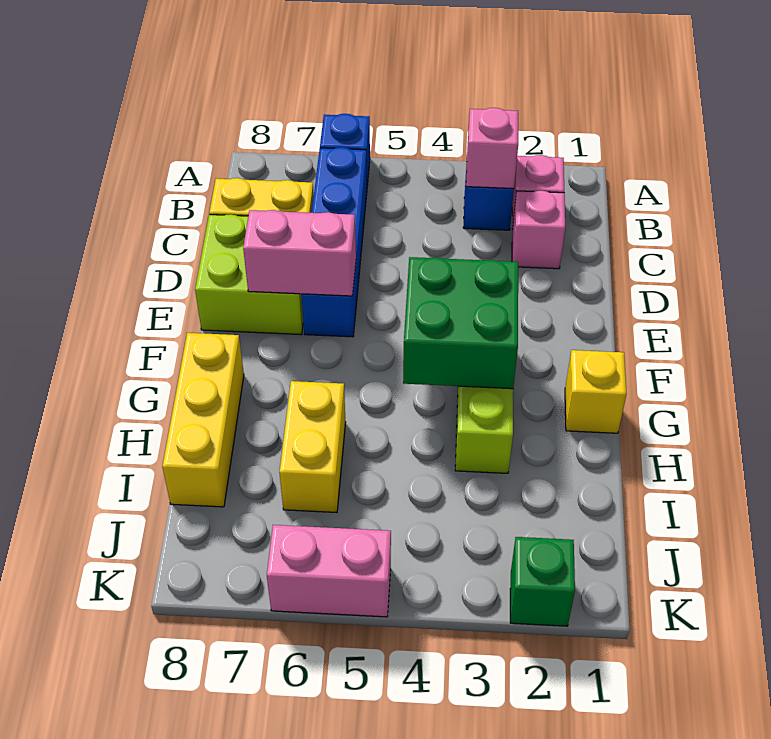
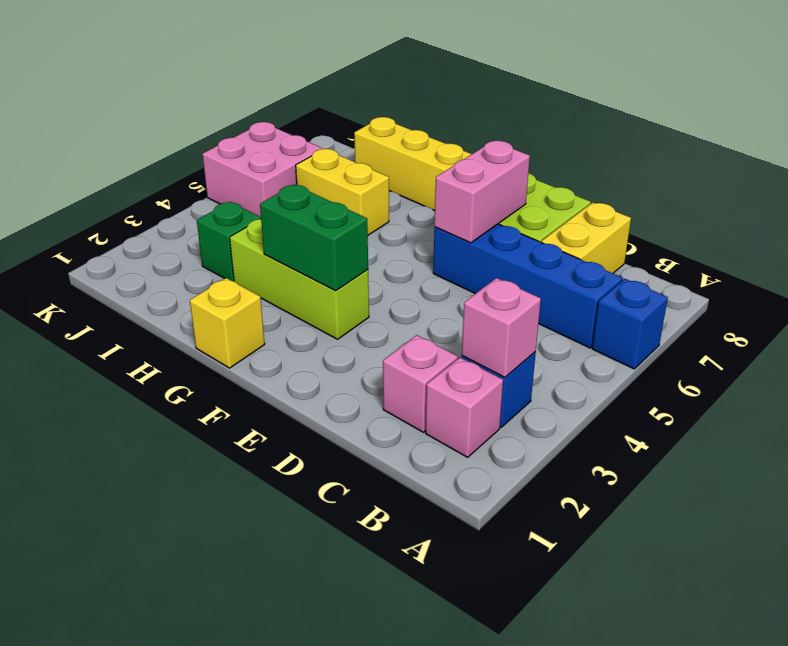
green brick F3:G4 level 2 -> green brick F3:G3 level 2
green brick K2 level 1 -> green brick I3 level 1
pink brick K5:K6 level 1 -> pink brick J5:K6 level 1

